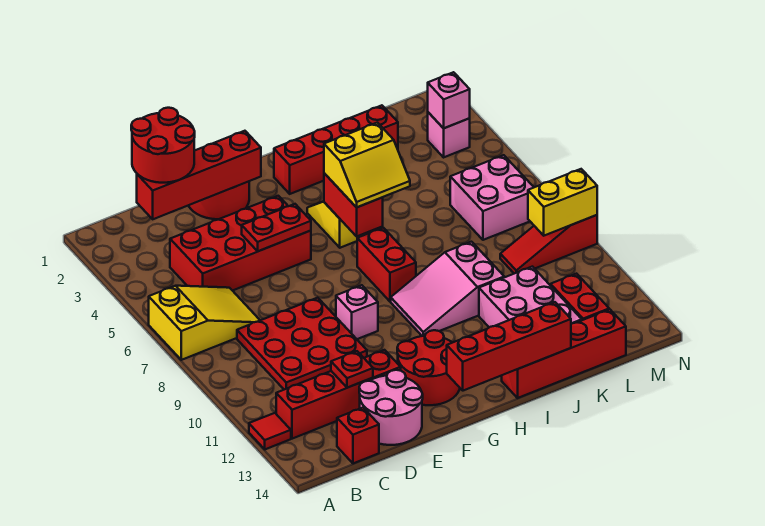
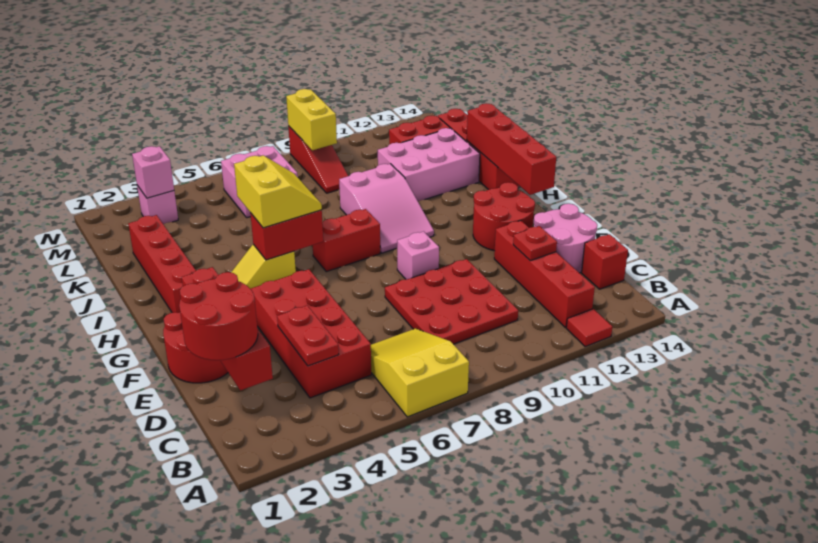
red plate E5:F5 level 2 -> red plate C4:D4 level 2

